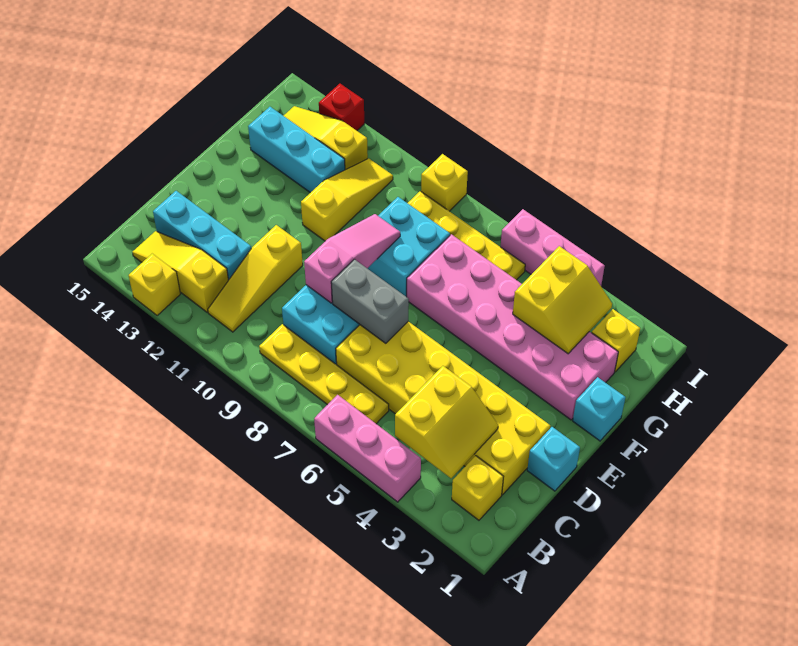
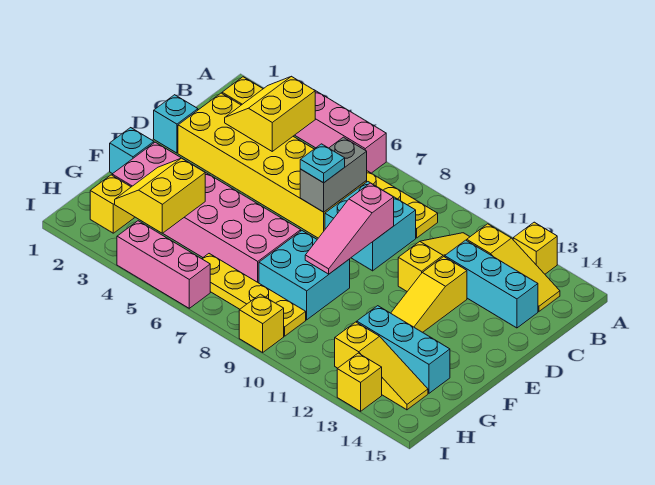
grey brick D7:D8 level 2 -> grey brick C7:D7 level 2
none -> cyan plate D7 level 3
yellow slope F11:H11 level 1 top F -> yellow slope D12:F12 level 1 top D
red brick I13 level 1 -> yellow brick I13 level 1

